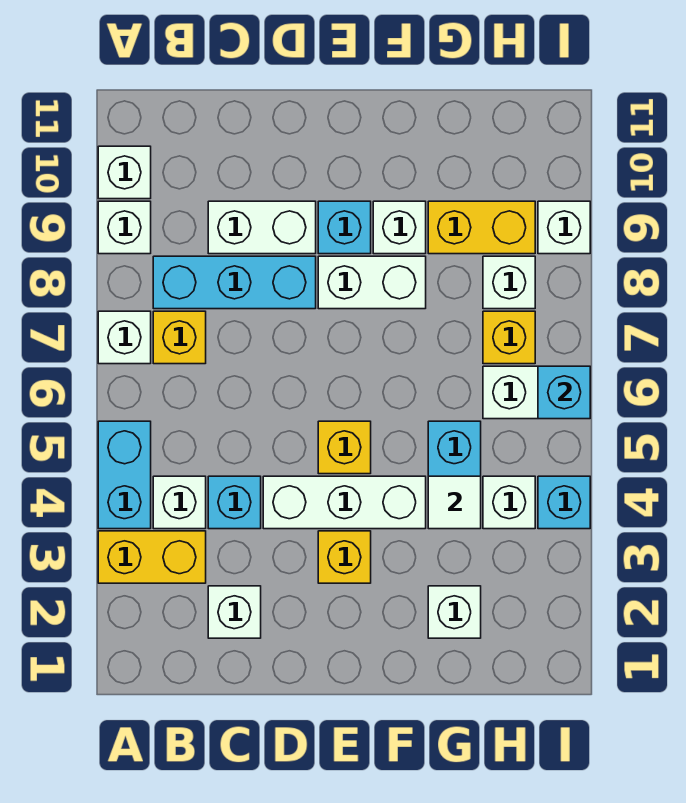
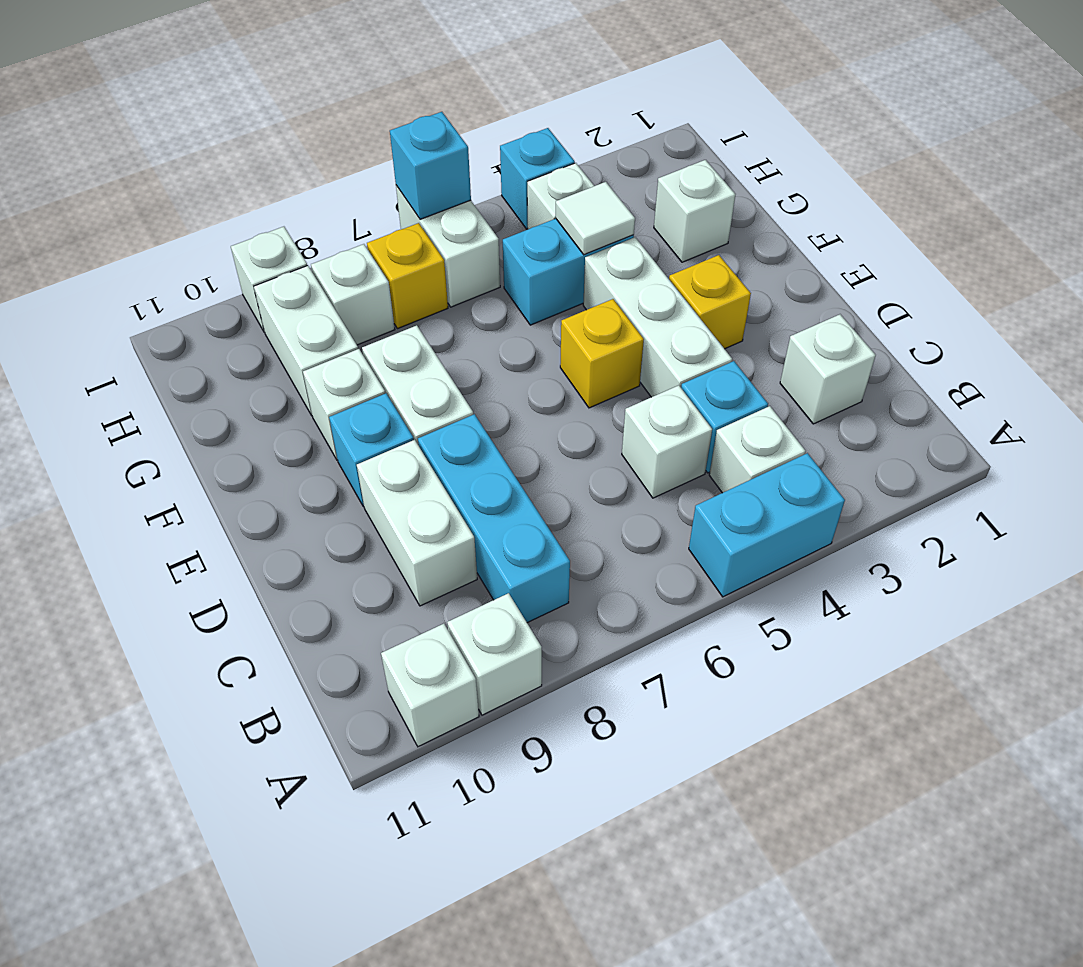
yellow brick A3:B3 level 1 -> none
white brick A7 level 1 -> white brick C5 level 1
yellow brick B7 level 1 -> none
yellow brick G9:H9 level 1 -> white brick G9:H9 level 1

